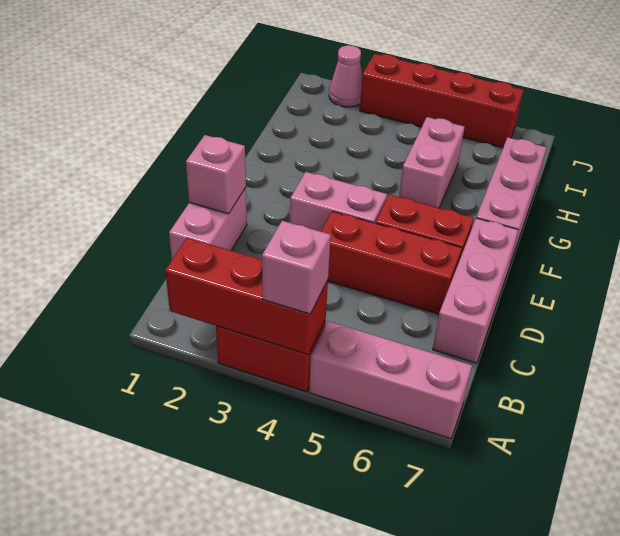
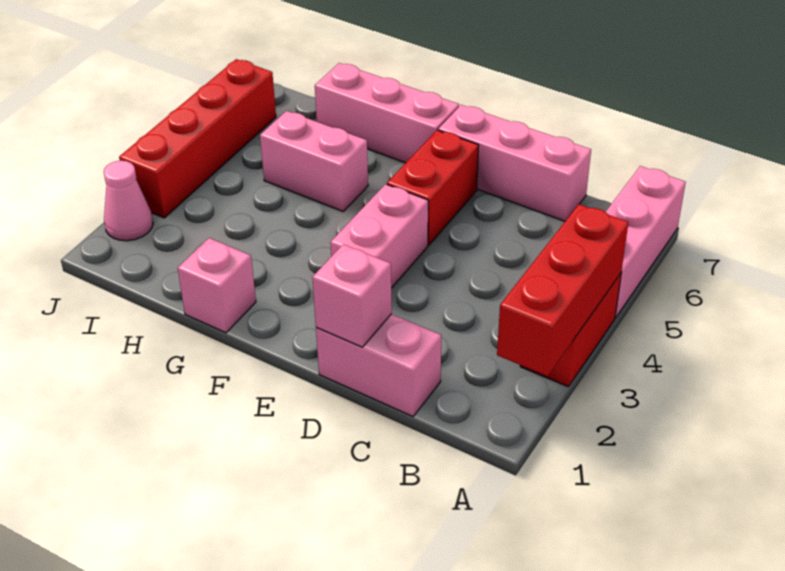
pink brick A4 level 3 -> pink brick G1 level 1
red brick D4:D6 level 1 -> none

